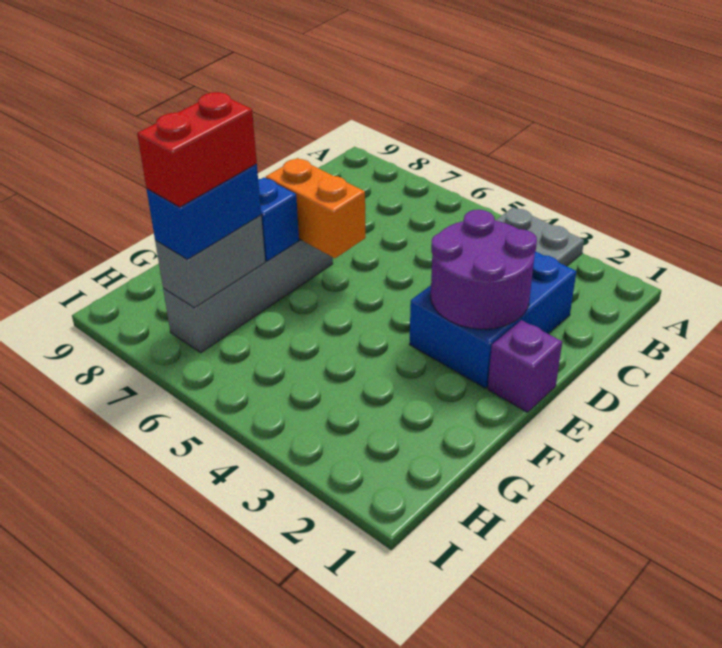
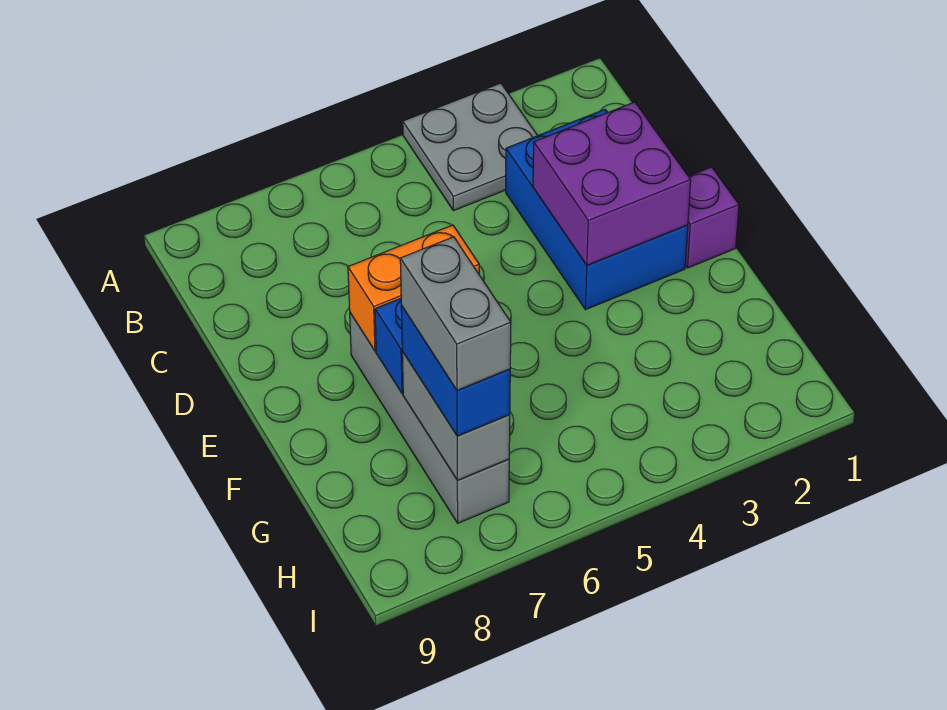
purple round brick D2:E3 level 2 -> purple brick D2:E3 level 2
red brick G7:H7 level 4 -> grey brick G7:H7 level 4

